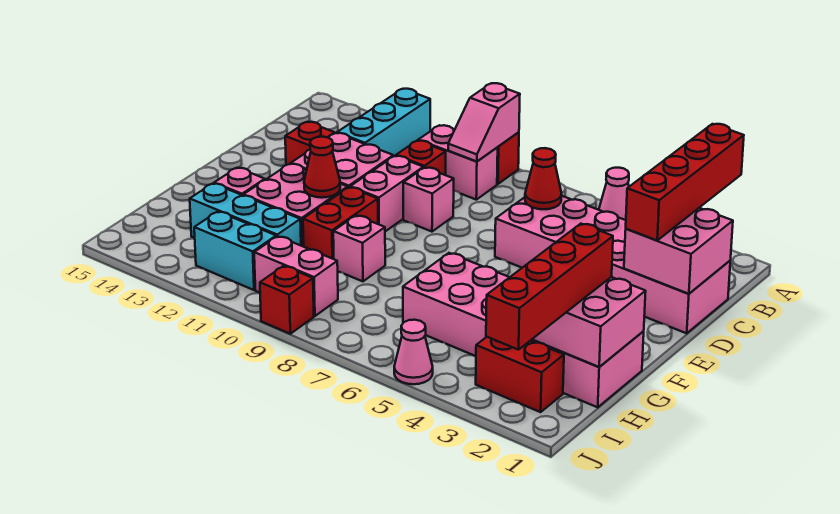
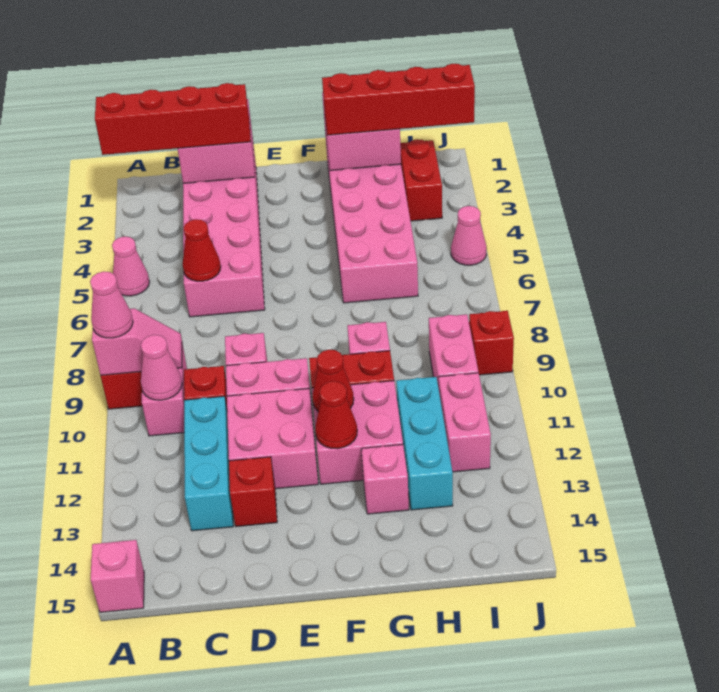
none -> pink cone A9 level 3
cyan brick A12:C12 level 1 -> cyan brick C11:C13 level 1
none -> pink brick A15 level 1
none -> pink cone B10 level 2
none -> red cone F12 level 2
cyan brick I11:I12 level 1 -> pink brick I11:I12 level 1

